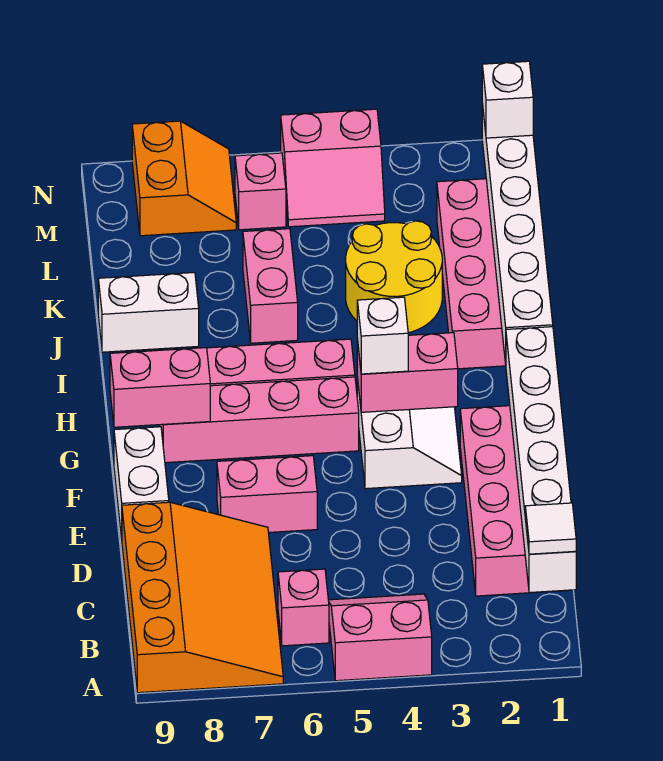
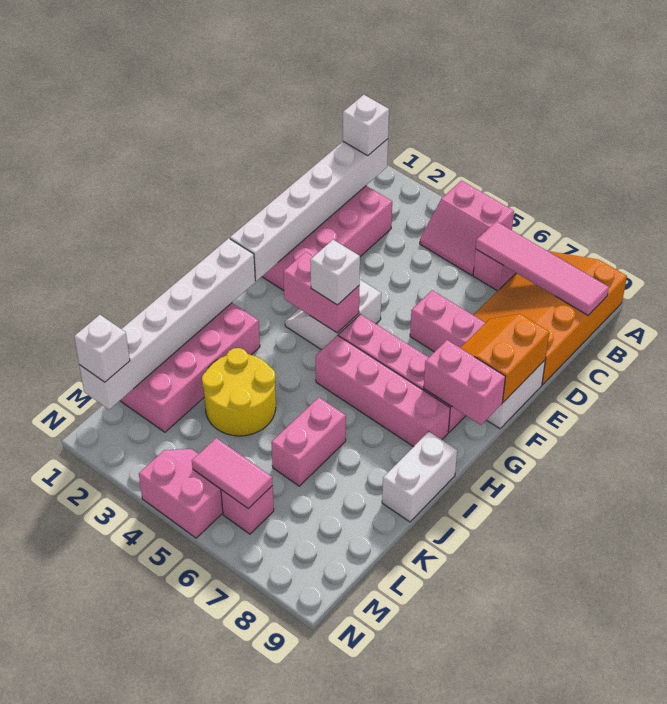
white tile B1 level 3 -> white brick B1 level 3
none -> pink tile B6:B9 level 2
white brick J8:J9 level 1 -> white brick I9:J9 level 1
none -> pink tile M5:M6 level 2
orange slope M7:N8 level 1 top 8 -> orange slope E8:F9 level 2 top 9

